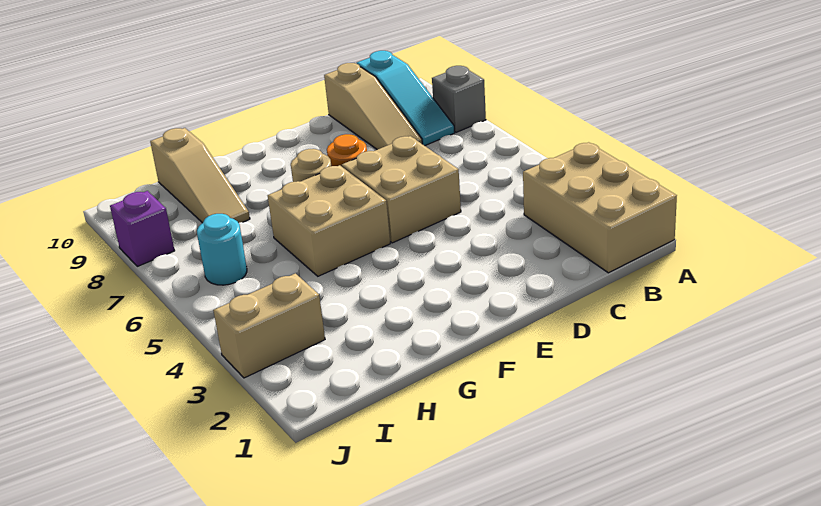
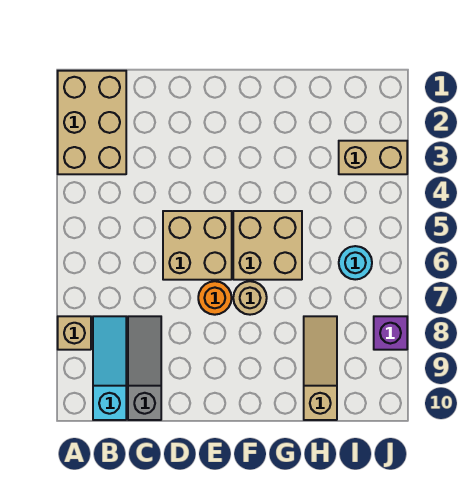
grey brick A8 level 1 -> tan brick A8 level 1
tan slope C8:C10 level 1 top 10 -> grey slope C8:C10 level 1 top 10

